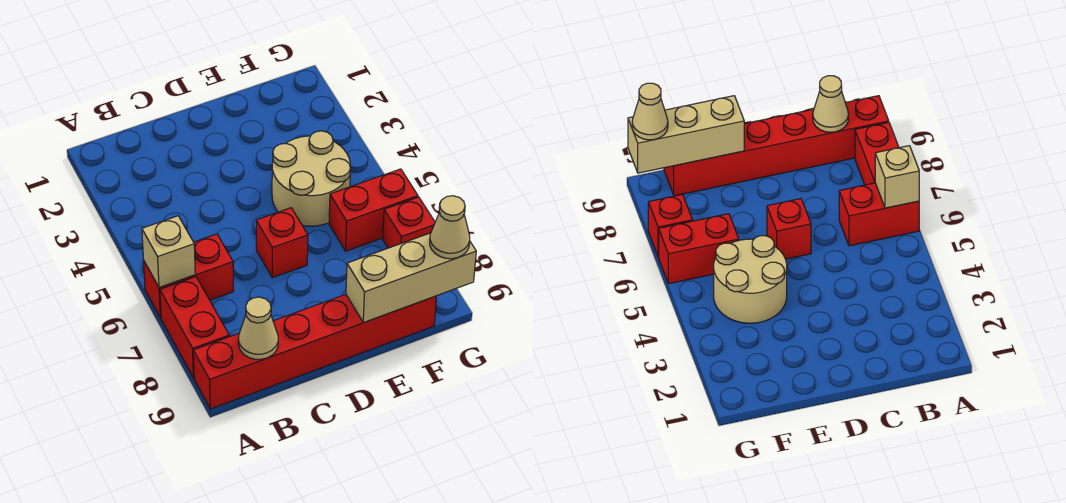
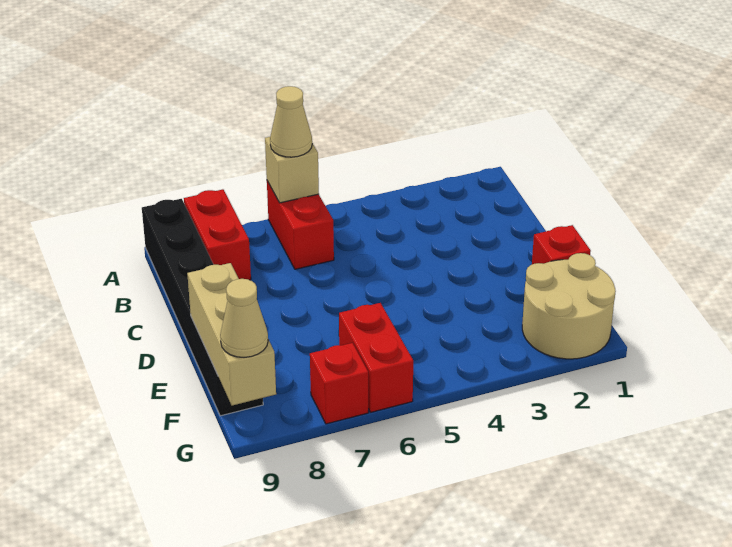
red brick A7:A8 level 1 -> red brick A8:B8 level 1
red brick A9:F9 level 1 -> black brick A9:F9 level 1
tan cone B9 level 2 -> tan cone A6 level 3
red brick D6 level 1 -> red brick E1 level 1
tan round brick E4:F5 level 1 -> tan round brick F1:G2 level 1

